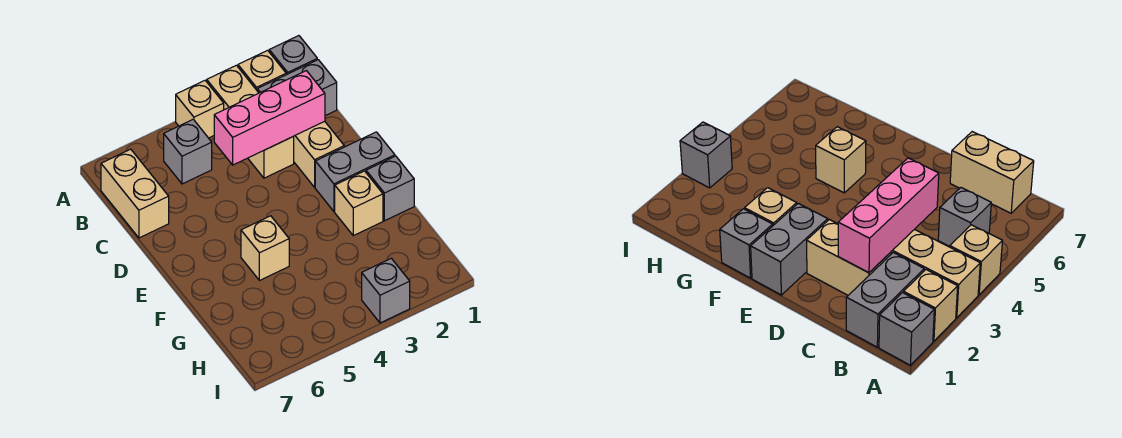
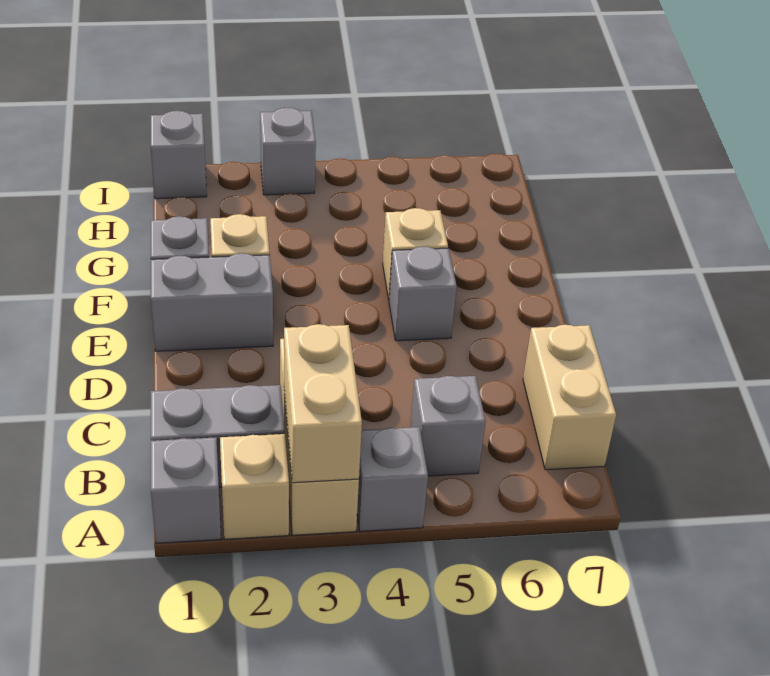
tan brick A4 level 1 -> grey brick A4 level 1
tan brick C2:D2 level 1 -> tan brick A3:B3 level 2
pink brick C2:C4 level 2 -> none
none -> grey brick E5 level 1
none -> grey brick I1 level 1

